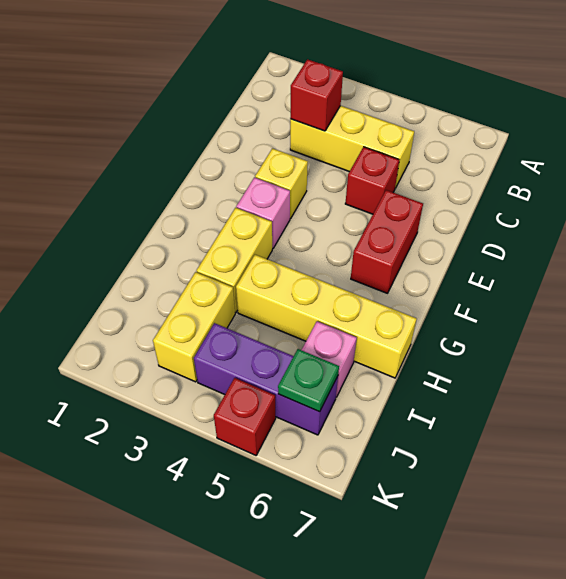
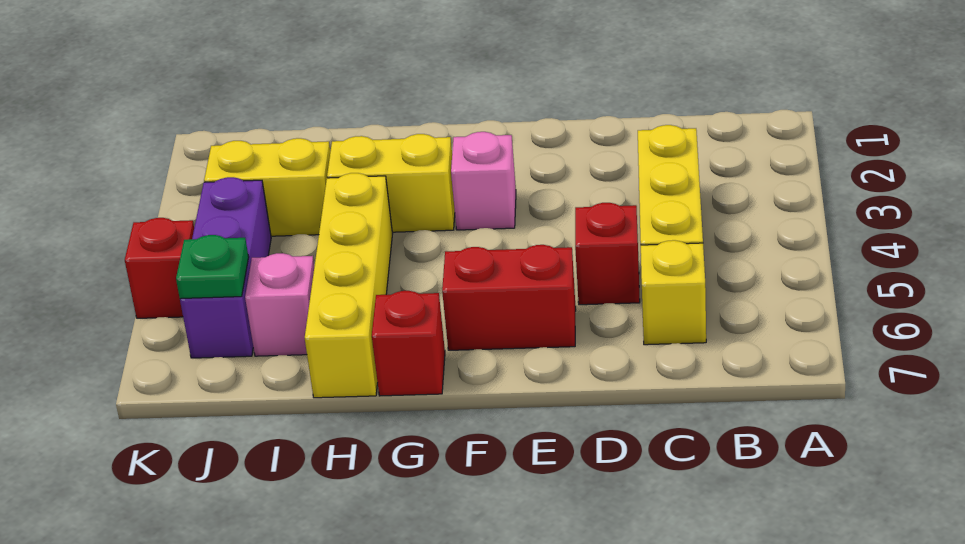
red brick C3 level 2 -> red brick G7 level 1
yellow brick E3 level 1 -> yellow brick C6 level 1

